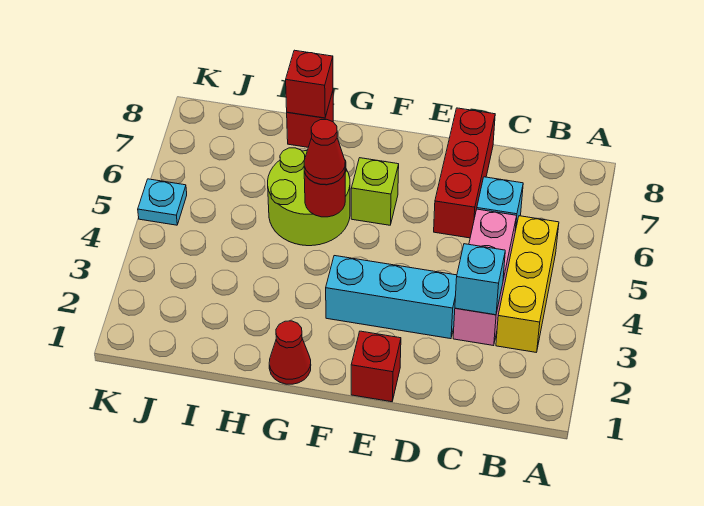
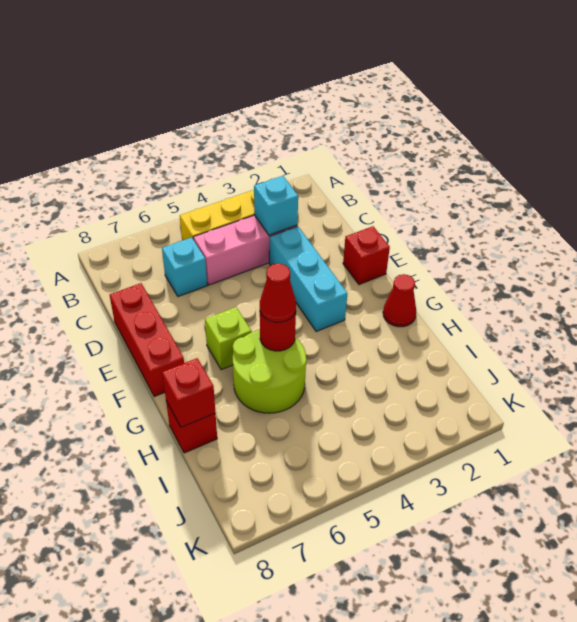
red brick D6:D8 level 1 -> red brick D8:F8 level 1
cyan plate K5 level 1 -> none

